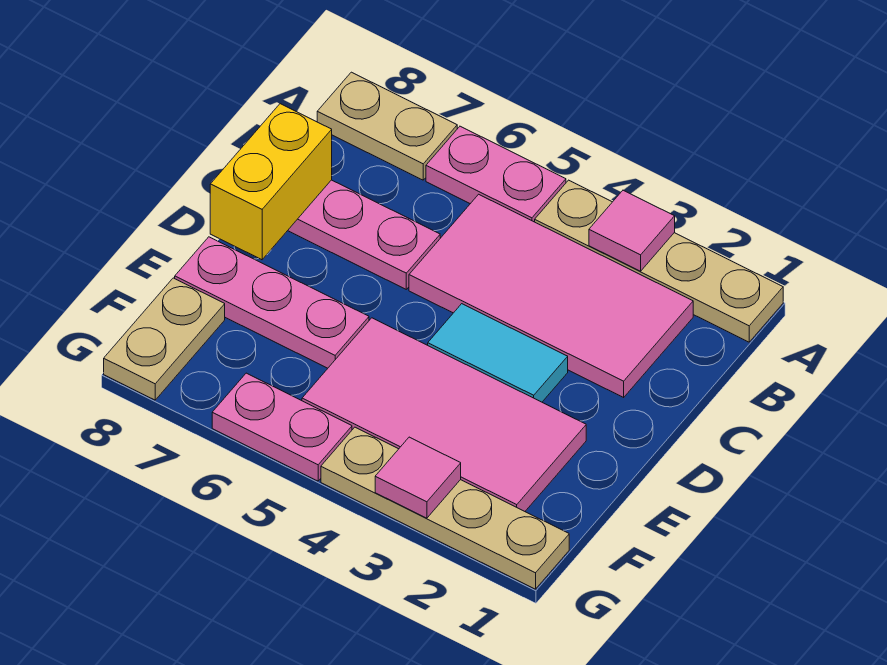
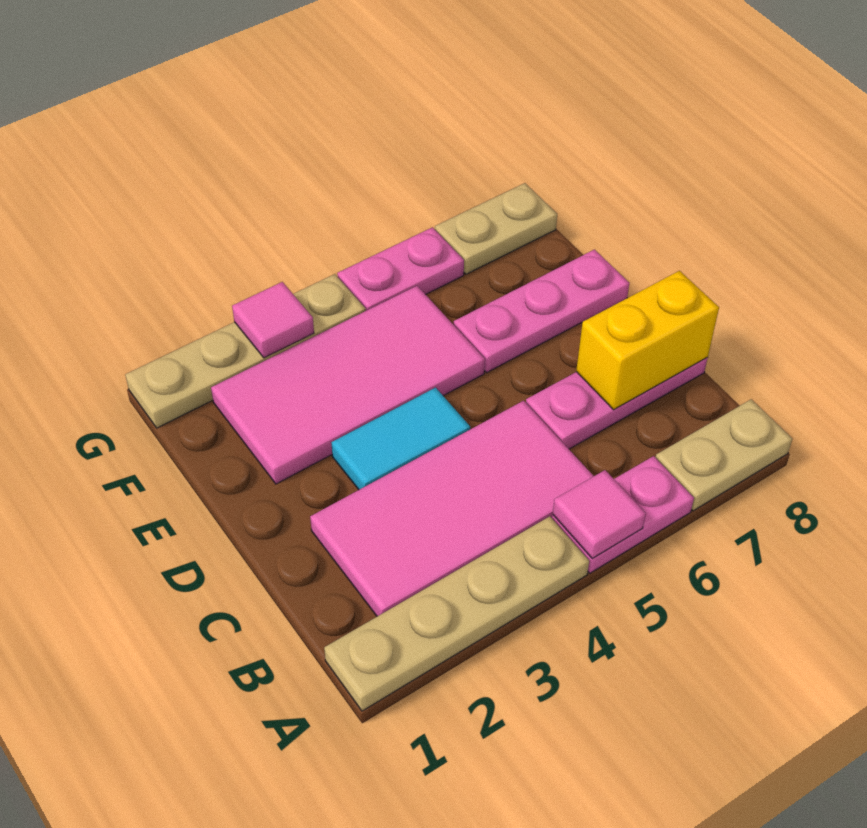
pink tile A3 level 2 -> pink tile A5 level 2
yellow brick C8:D8 level 2 -> yellow brick C7:C8 level 2
tan plate F8:G8 level 1 -> tan plate G7:G8 level 1

